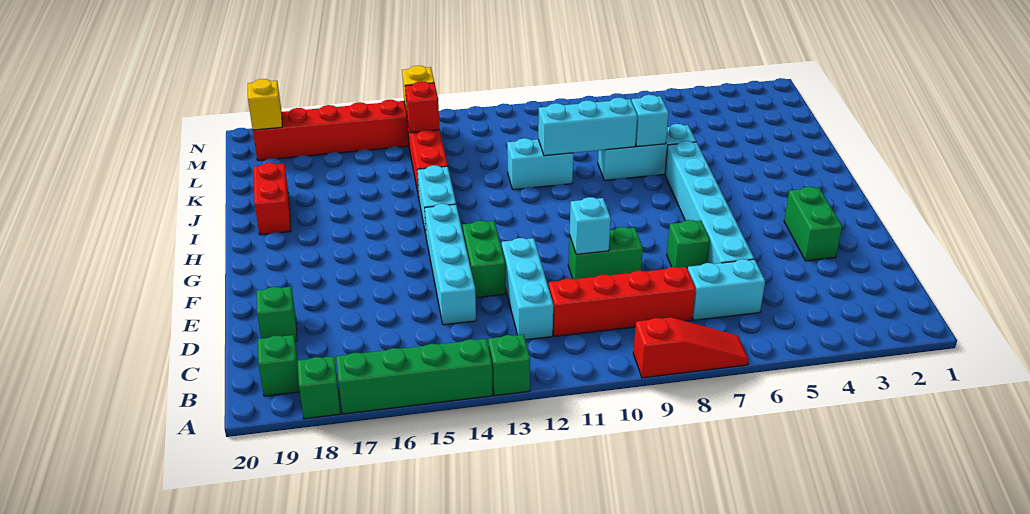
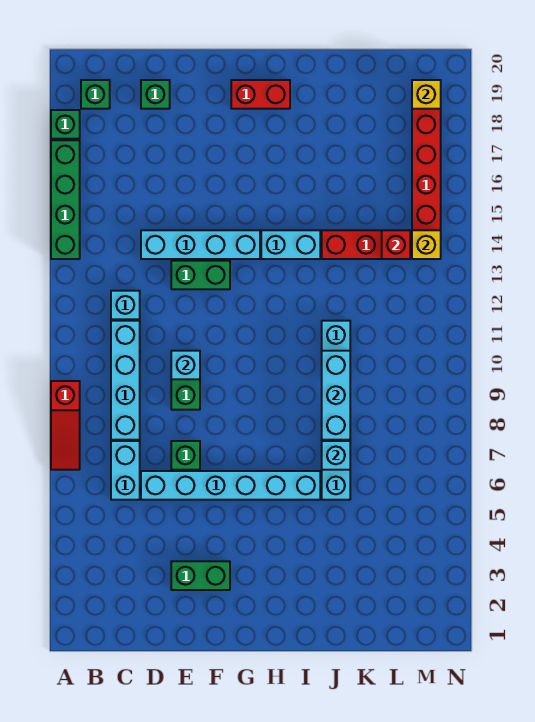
green brick A13 level 1 -> none
red brick C8:C11 level 1 -> cyan brick C8:C11 level 1
cyan brick C12:E12 level 1 -> cyan brick C12 level 1
red brick I19:J19 level 1 -> red brick G19:H19 level 1

